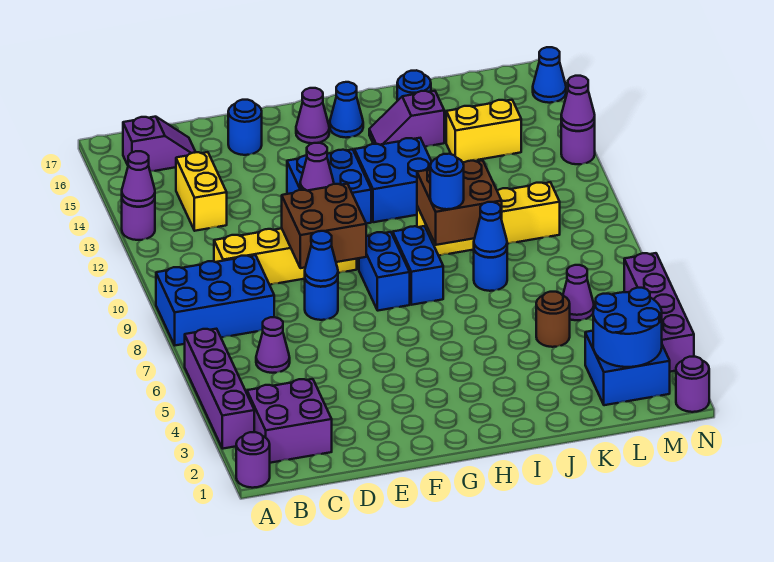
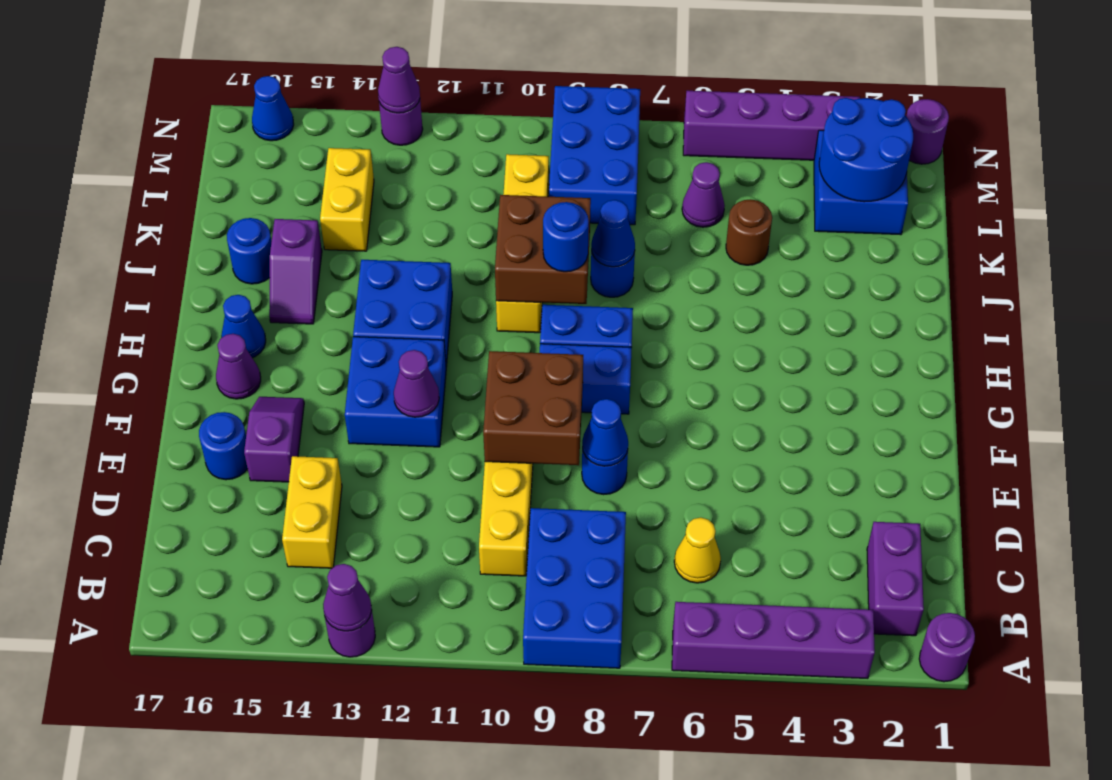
purple brick B2:C3 level 1 -> purple brick B2:C2 level 1
purple slope B16:C16 level 1 top B -> purple slope E15:F15 level 1 top E
purple cone C6 level 1 -> yellow cone C6 level 1
yellow brick C13:C14 level 1 -> yellow brick C14:D14 level 1
none -> blue brick L8:N9 level 1

